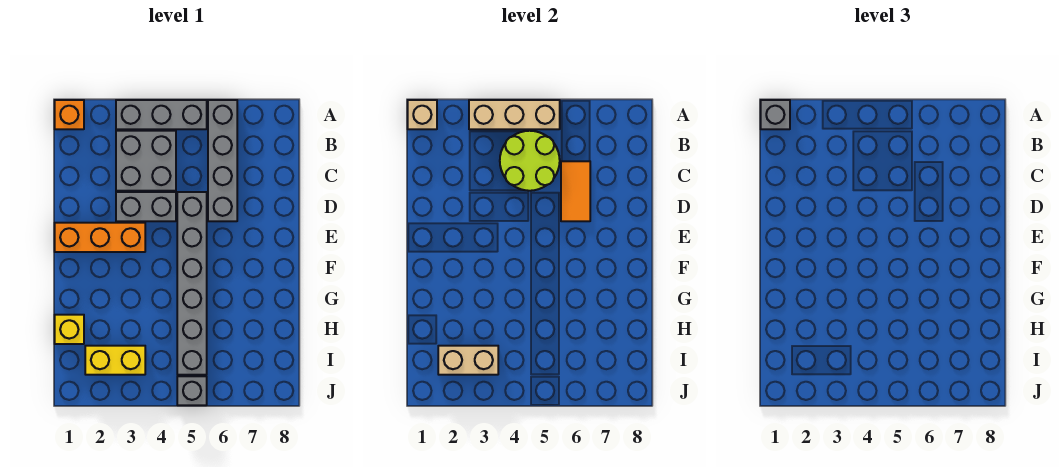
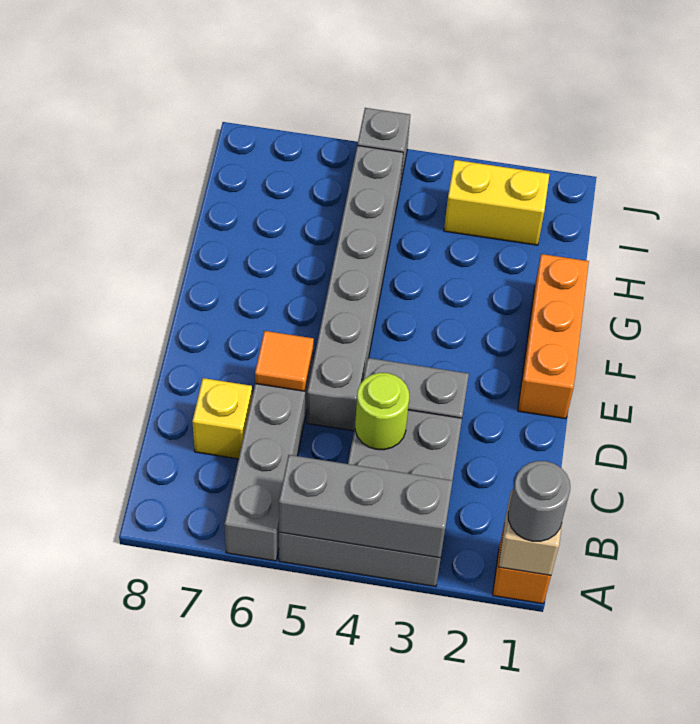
grey brick A1 level 3 -> grey round brick A1 level 3
tan brick A3:A5 level 2 -> grey brick A3:A5 level 2
lime round brick B4:C5 level 2 -> lime round brick C4 level 2
orange tile C6:D6 level 2 -> orange tile D6 level 2
orange brick E1:E3 level 1 -> orange brick E1:G1 level 1
yellow brick H1 level 1 -> yellow brick C7 level 1
tan brick I2:I3 level 2 -> none

